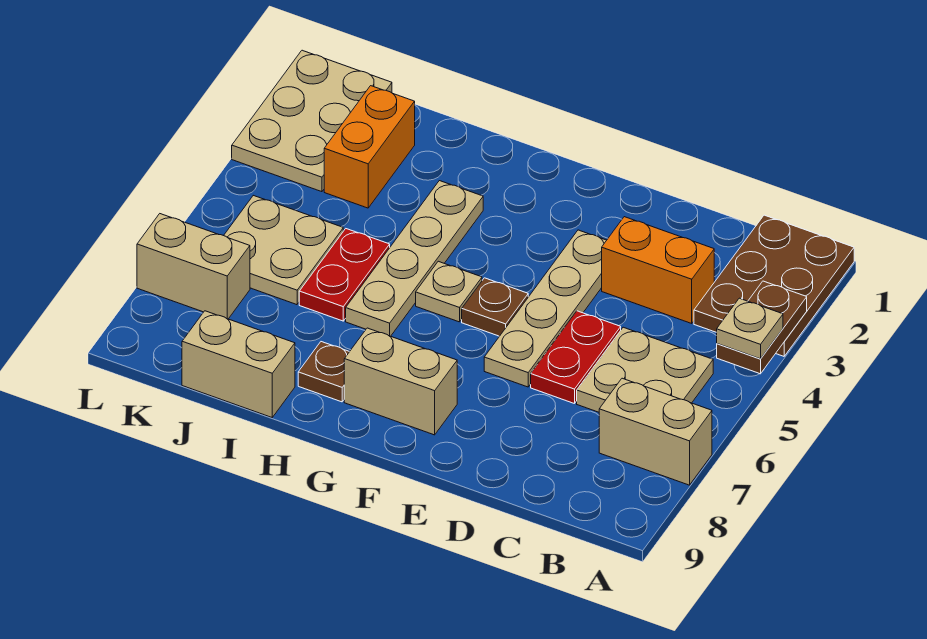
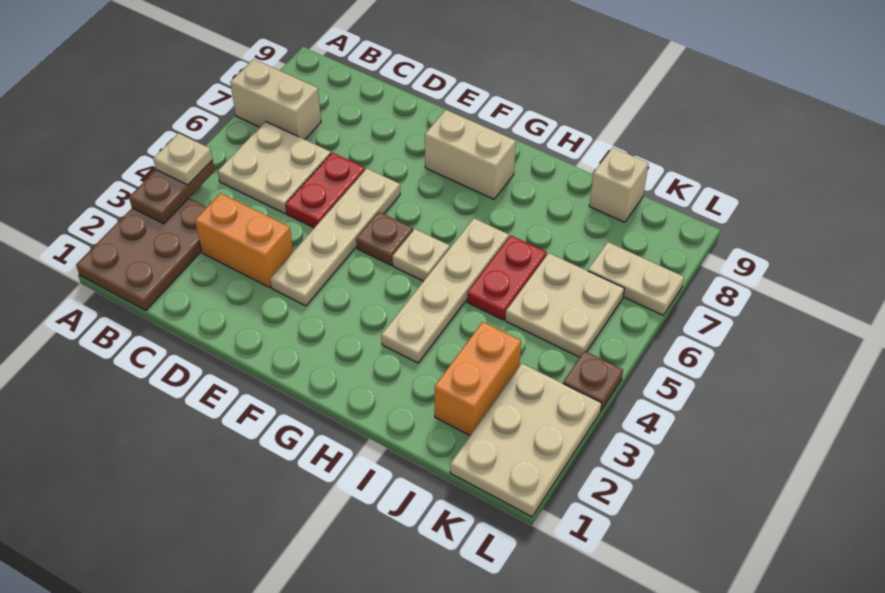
brown plate H8 level 1 -> brown plate L4 level 1
tan brick I9:J9 level 1 -> tan brick J9 level 1
tan brick K7:L7 level 1 -> tan plate K7:L7 level 1

